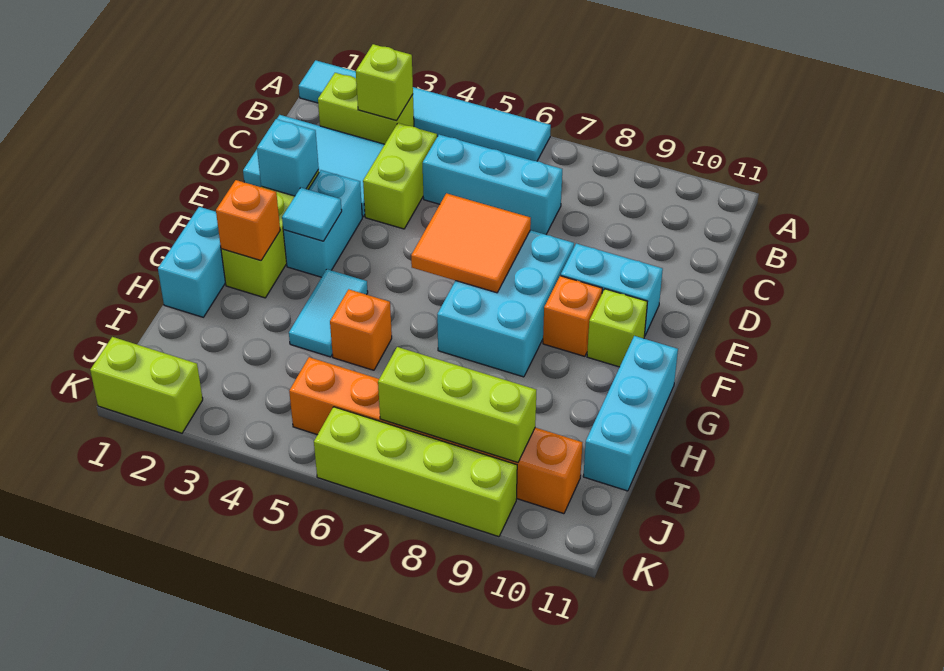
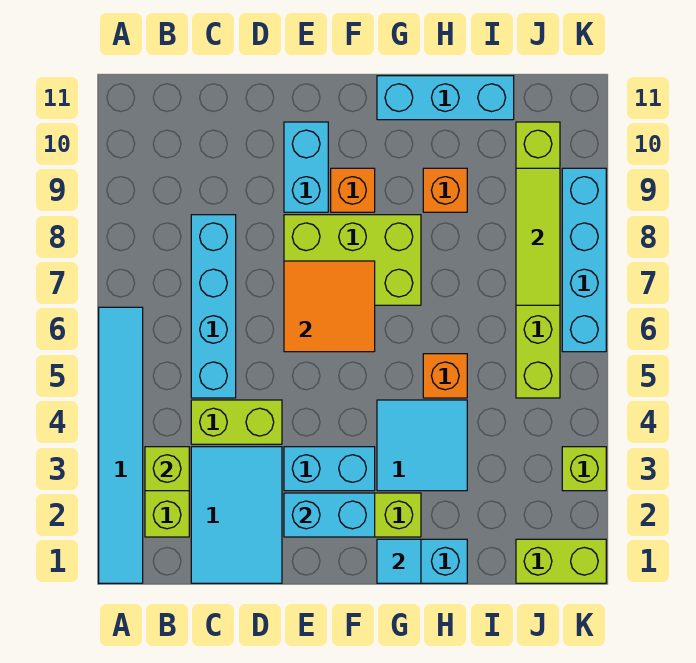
cyan brick C5:C7 level 1 -> cyan brick C5:C8 level 1
cyan brick E2 level 2 -> cyan brick E2:F2 level 2
cyan brick E7:G8 level 1 -> lime brick E7:G8 level 1
cyan tile F3 level 2 -> cyan tile G1 level 2
lime brick F10 level 1 -> lime brick K3 level 1
orange brick G2 level 2 -> orange brick H9 level 1
cyan tile G4:H4 level 1 -> cyan tile G3:H4 level 1
orange brick J5:J10 level 1 -> lime brick J5:J10 level 1
lime brick J7:J9 level 2 -> lime tile J7:J9 level 2
lime brick K1:K2 level 1 -> lime brick J1:K1 level 1
lime brick K6:K9 level 1 -> cyan brick K6:K9 level 1

